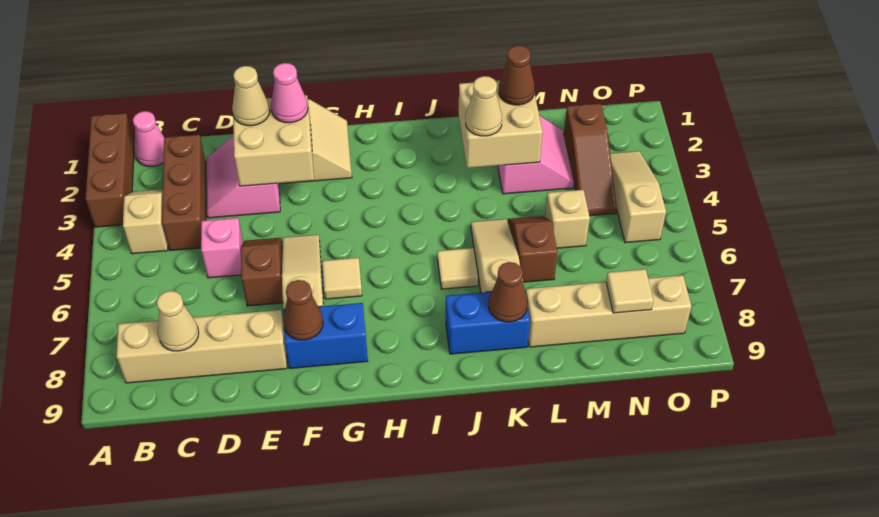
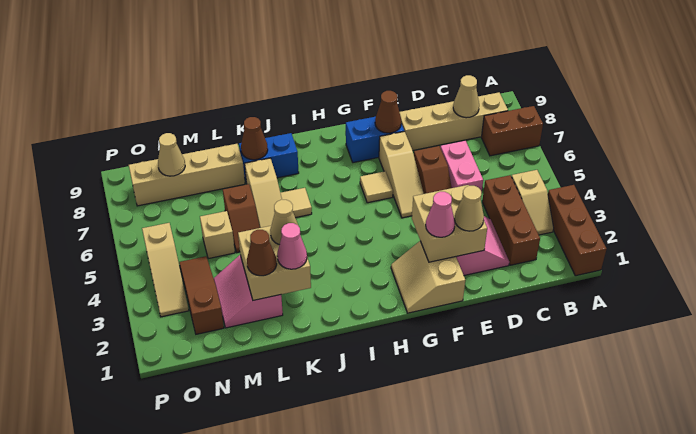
none -> brown brick A7:B7 level 1
pink cone B1 level 1 -> pink cone K2 level 3
pink brick D5 level 1 -> pink brick D5:D6 level 1
tan tile N8 level 2 -> tan cone N8 level 2

